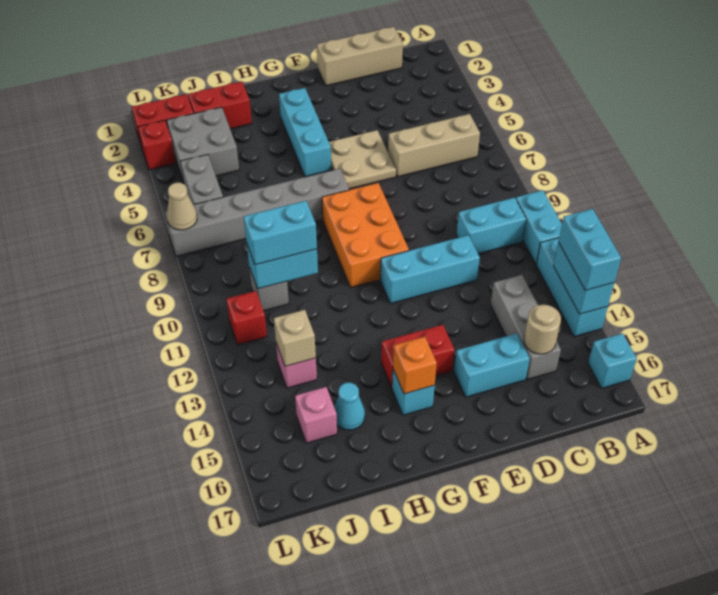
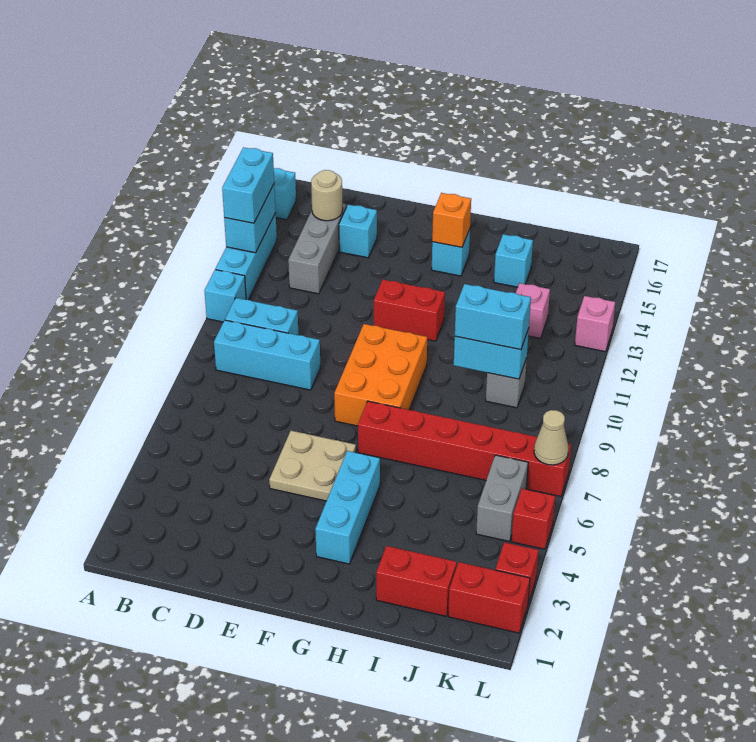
cyan brick A10:A11 level 1 -> cyan brick A11 level 1
tan brick B6:D6 level 1 -> none
tan brick C1:E1 level 1 -> none
cyan brick D11:F11 level 1 -> cyan brick B9:D9 level 1
cyan brick D15:E15 level 1 -> cyan brick D15 level 1
red brick F14:G14 level 1 -> red brick F12:G12 level 1
grey brick G7:L7 level 1 -> red brick G7:L7 level 1
cyan cone I15 level 1 -> cyan brick I15 level 1
grey brick J3:K4 level 1 -> none
tan brick J13 level 2 -> none
pink brick J15 level 1 -> pink brick L13 level 1
red brick K11 level 1 -> red brick L5 level 1

